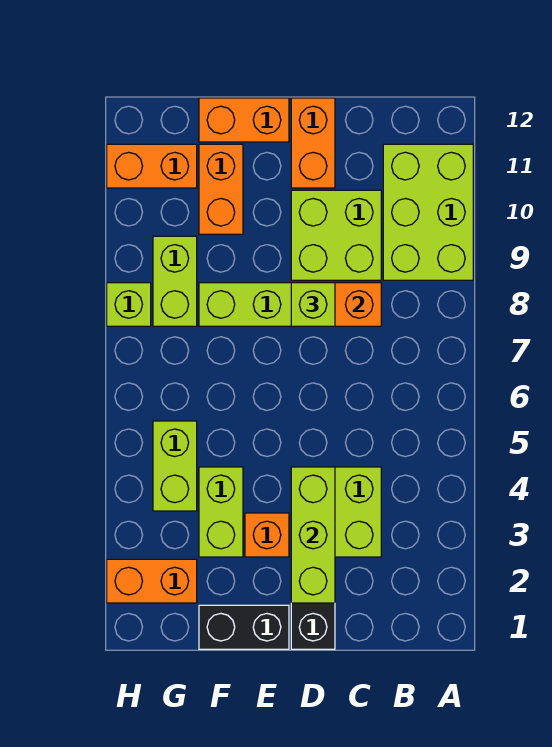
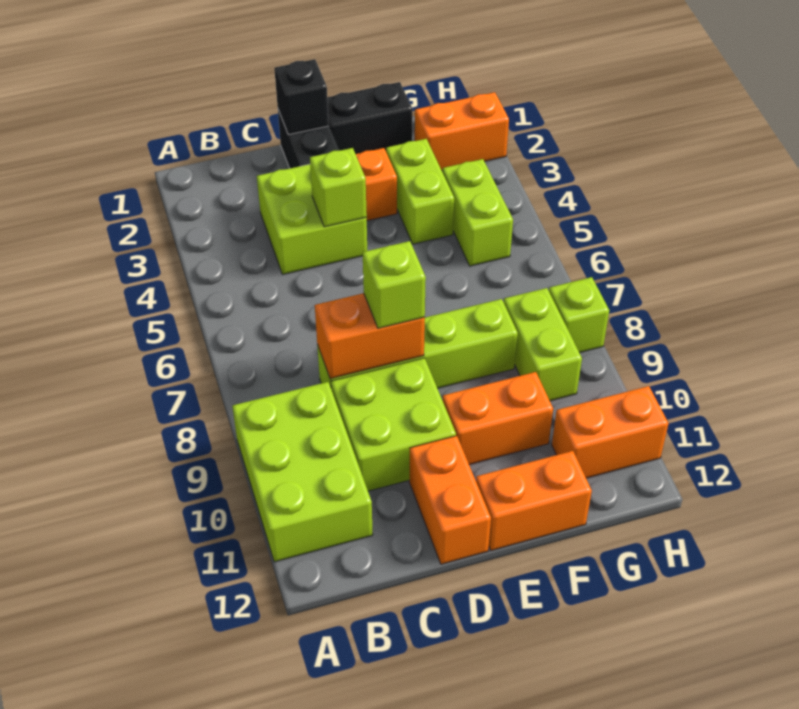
none -> black brick D1 level 2
lime brick D2:D4 level 2 -> lime brick D4 level 2
orange brick F10:F11 level 1 -> orange brick E10:F10 level 1

